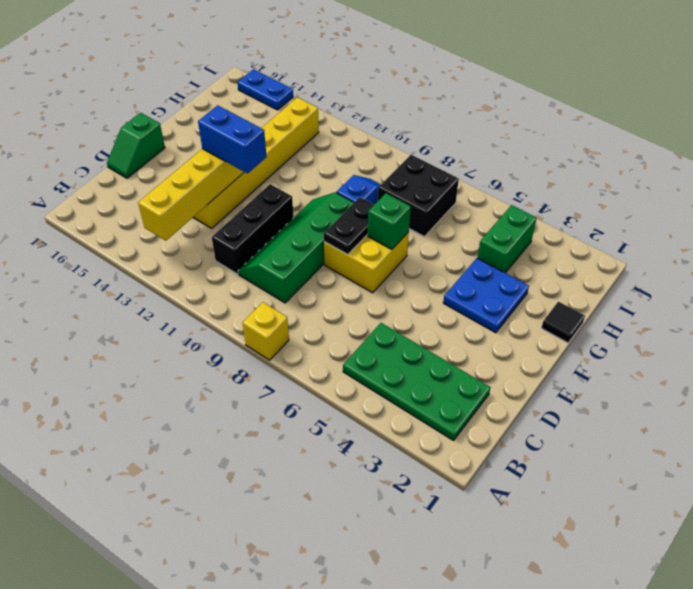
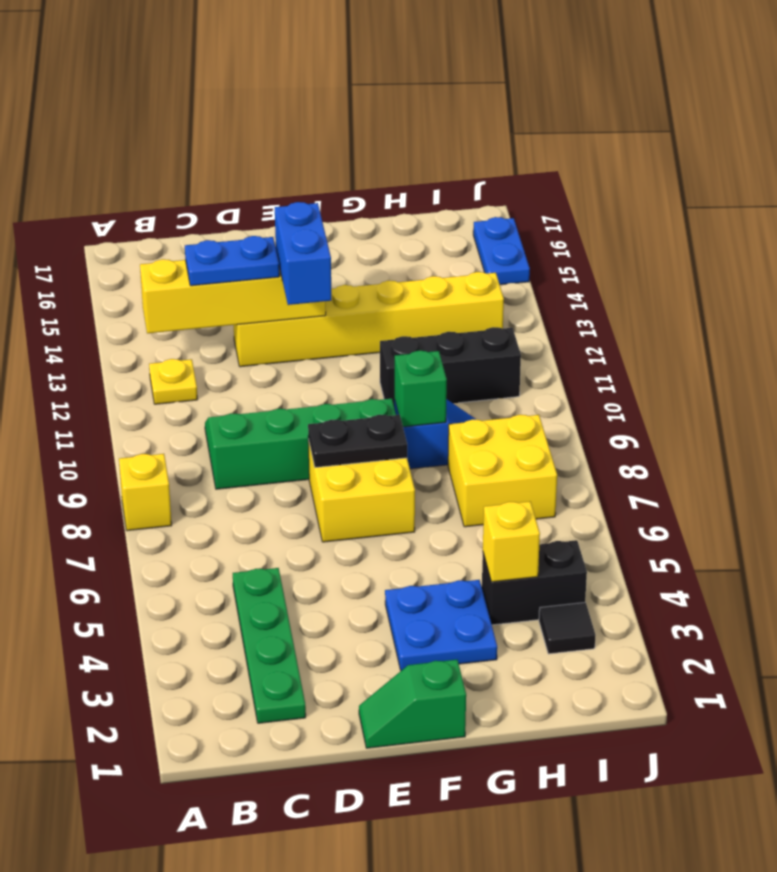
green plate B2:C5 level 1 -> green plate C2:C5 level 1
none -> yellow plate B12 level 1
black brick C11:E11 level 1 -> black brick G11:I11 level 1
none -> blue plate C13:D13 level 3
green slope D17:E17 level 1 top E -> green slope E1:F1 level 1 top F
green brick F7 level 2 -> green brick G9 level 2
black tile G1 level 1 -> black tile I3 level 1
green brick H4:I4 level 1 -> black brick H4:I4 level 1
none -> yellow brick H4 level 2
black brick H7:I8 level 1 -> yellow brick H7:I8 level 1

